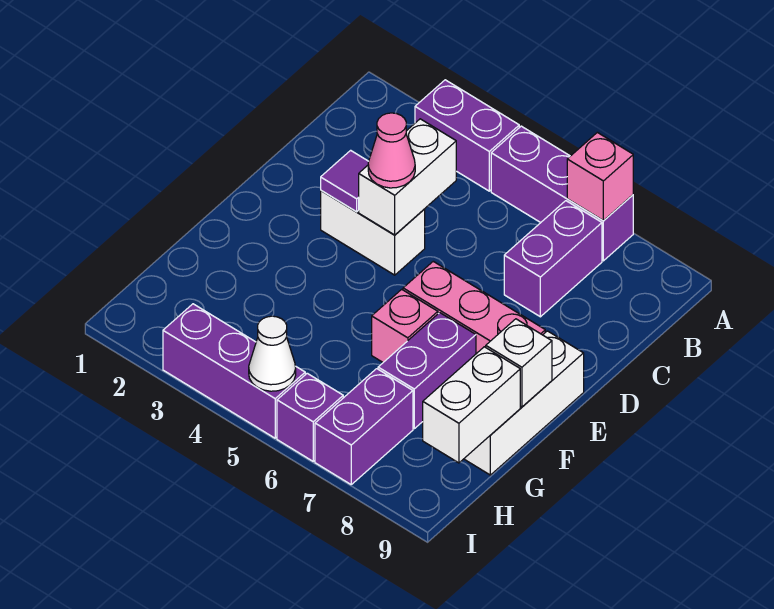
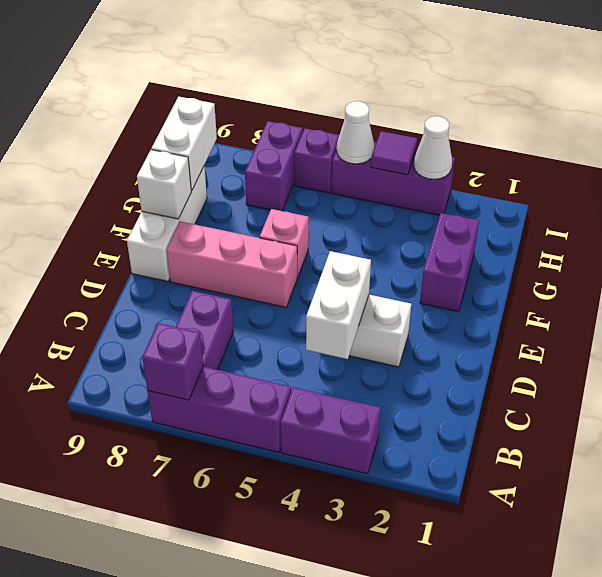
pink brick A7 level 2 -> purple brick A7 level 2
purple tile D3 level 2 -> purple tile I4 level 2
pink cone D4 level 3 -> none
purple brick F7:G7 level 1 -> purple brick F2:G2 level 1
none -> white cone I3 level 2

